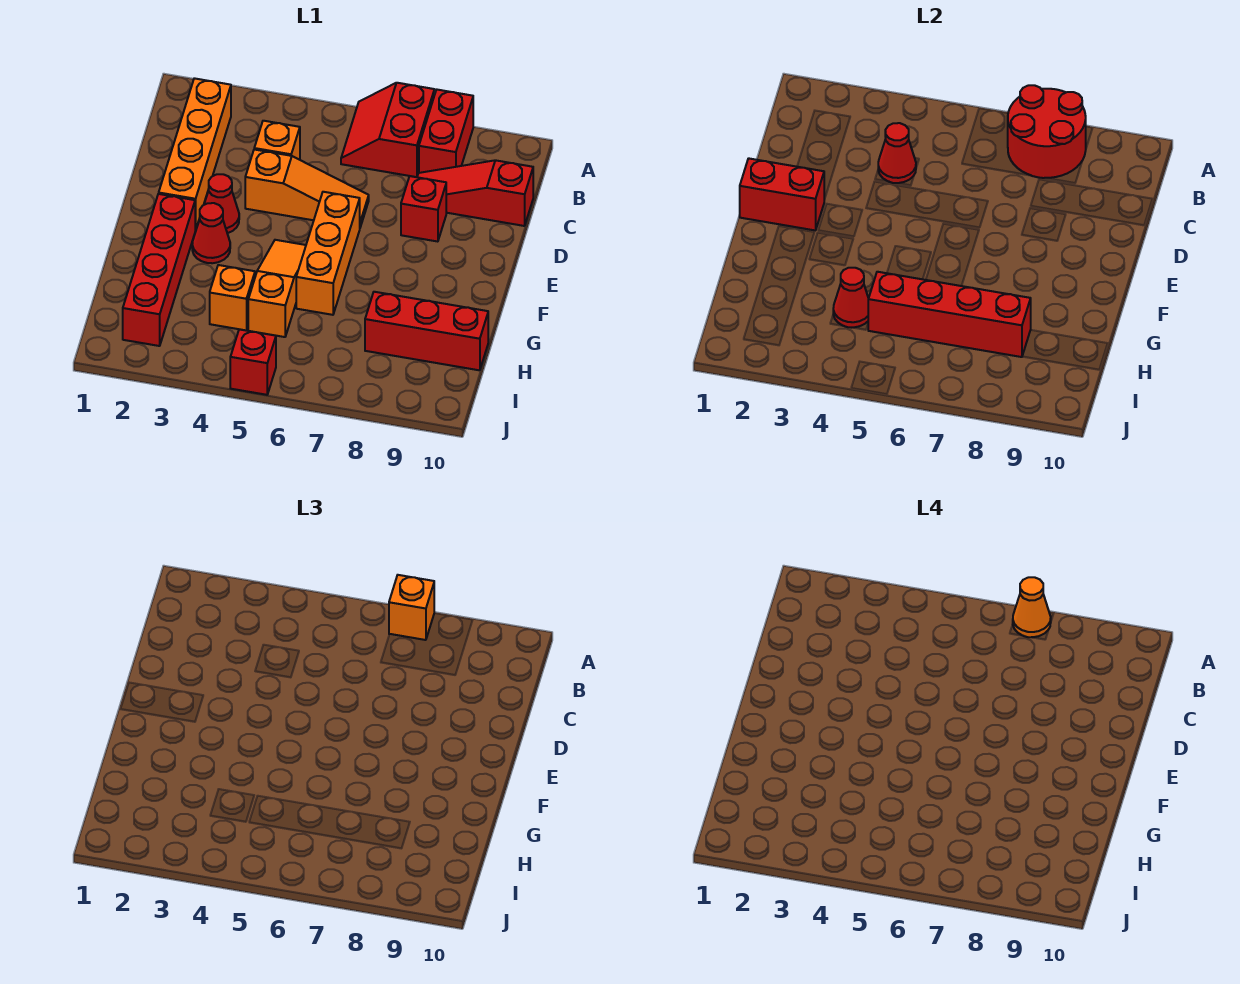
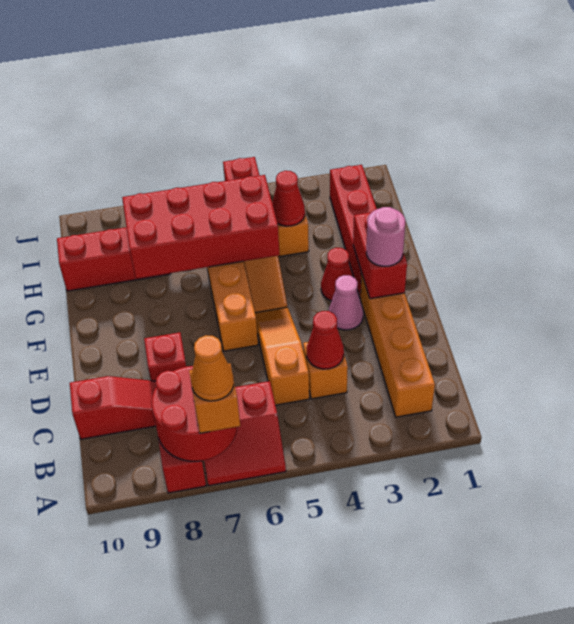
red slope A6:B7 level 1 top 7 -> red slope A6:B7 level 1 top B
orange slope D4:D6 level 1 top 4 -> orange slope C5:E5 level 1 top C
red brick E1:E2 level 2 -> red brick E2:F2 level 2
none -> pink round brick E2 level 3
red cone E3 level 1 -> pink cone E3 level 1
red brick H5:H8 level 2 -> red brick G5:H8 level 2

